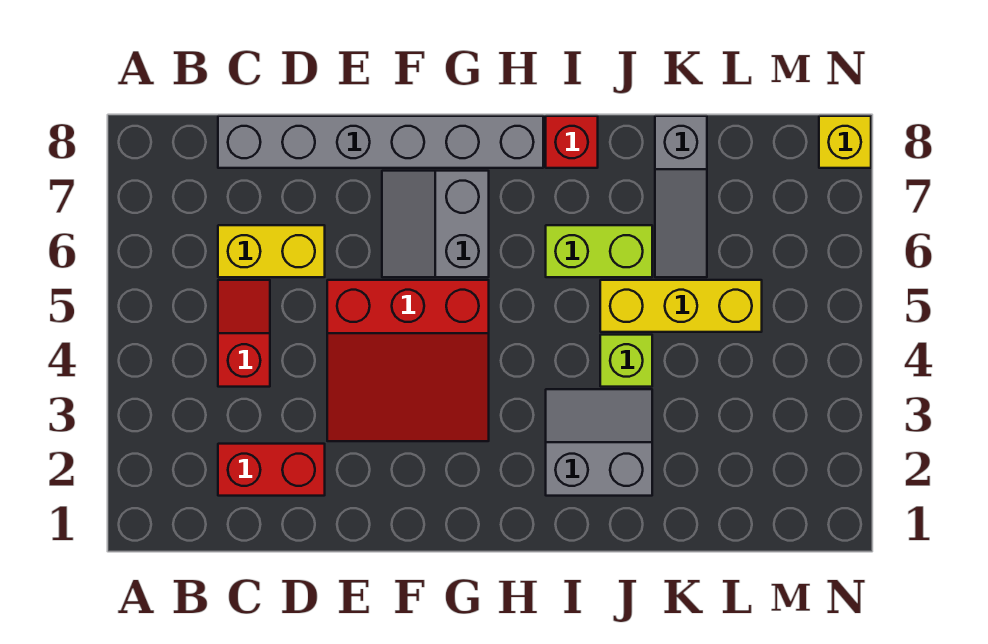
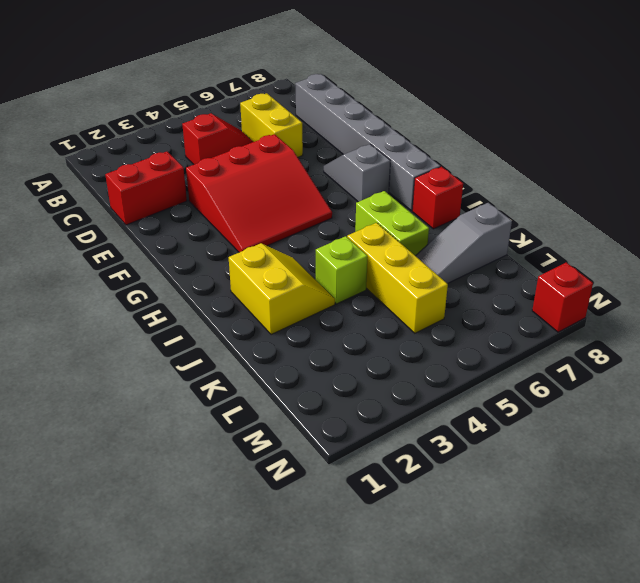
red brick C2:D2 level 1 -> red brick D1:D2 level 1
red slope E3:G5 level 1 top 5 -> red slope E3:G5 level 1 top E
grey slope F6:G7 level 1 top G -> grey slope F7:G7 level 1 top G
grey slope I2:J3 level 1 top 2 -> yellow slope I2:J3 level 1 top 2
yellow brick N8 level 1 -> red brick N8 level 1

